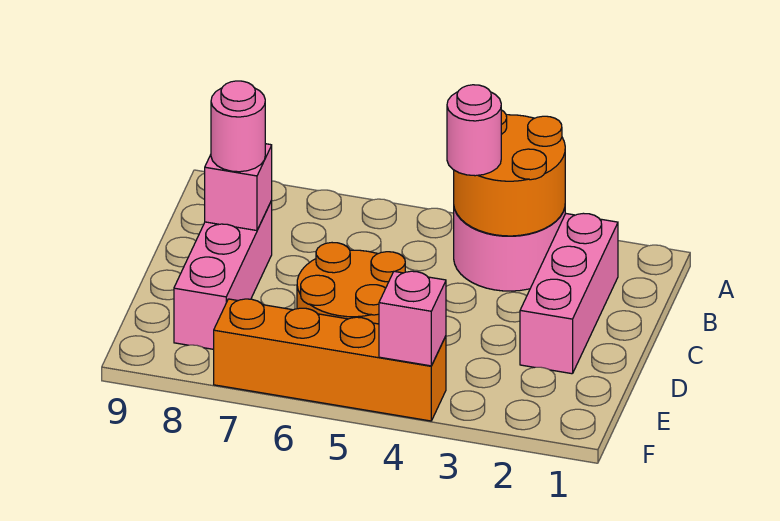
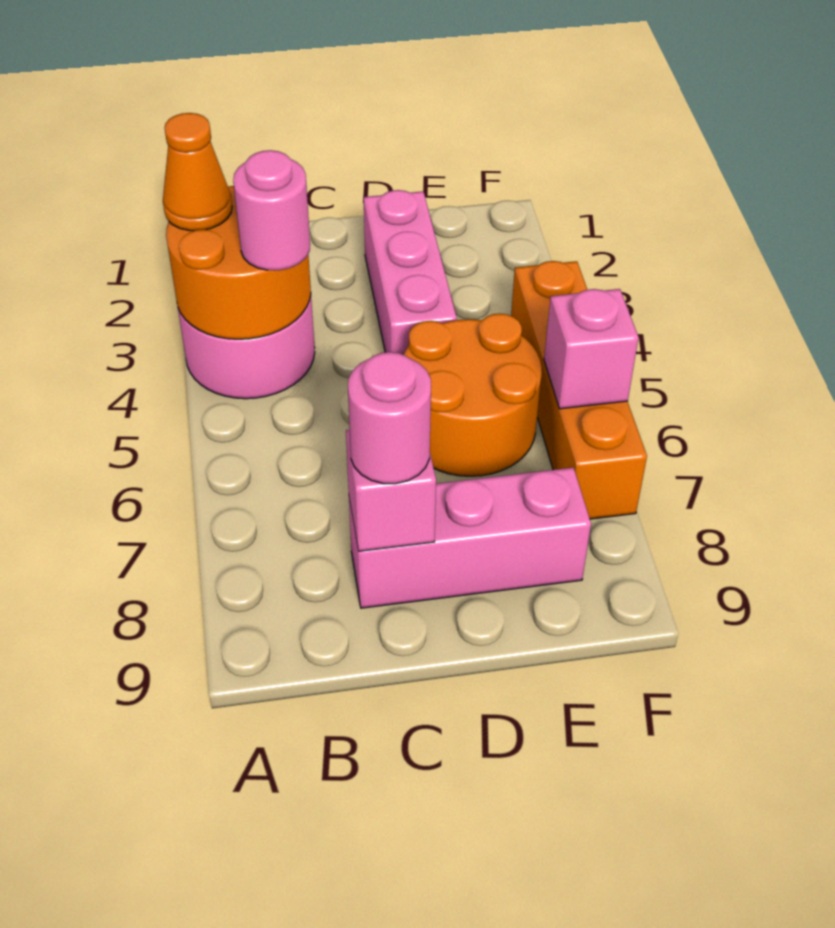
none -> orange cone A3 level 3
pink brick B2:D2 level 1 -> pink brick D2:D4 level 1
pink brick F4 level 2 -> pink brick F6 level 2

